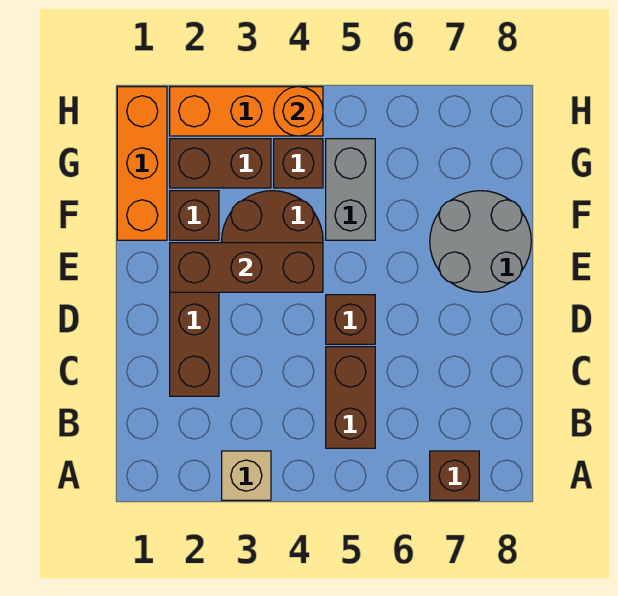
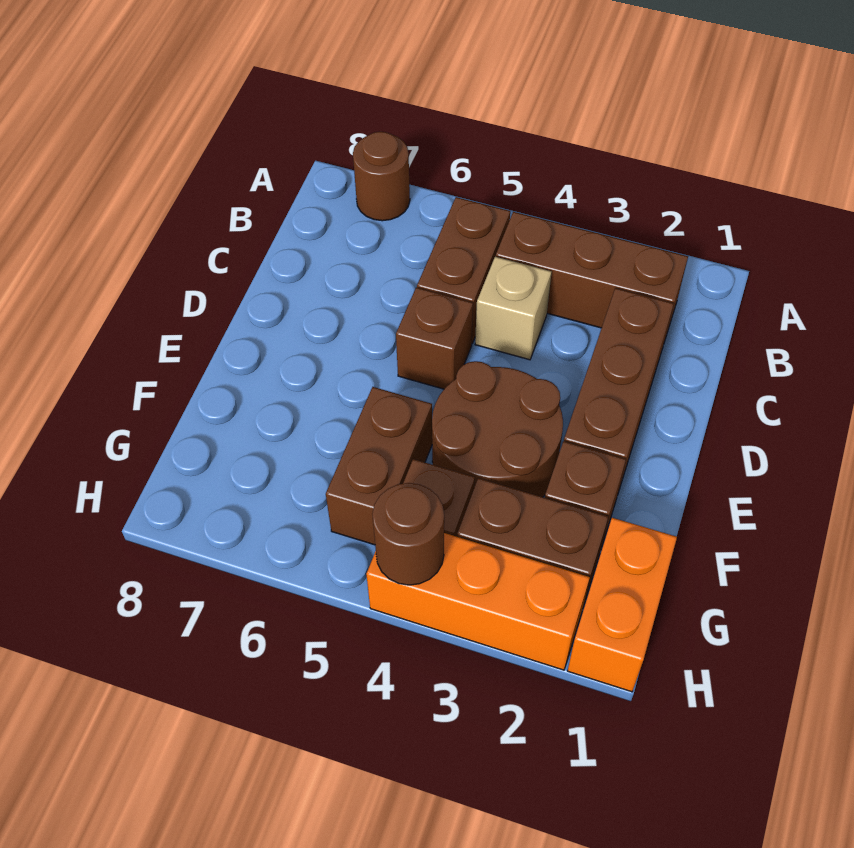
tan brick A3 level 1 -> tan brick C4 level 1
brown brick A7 level 1 -> brown round brick A7 level 1
brown brick E2:E4 level 2 -> brown brick B2:B4 level 1
grey round brick E7:F8 level 1 -> none
orange brick F1:H1 level 1 -> orange brick G1:H1 level 1
grey brick F5:G5 level 1 -> brown brick F5:G5 level 1
orange round brick H4 level 2 -> brown round brick H4 level 2

